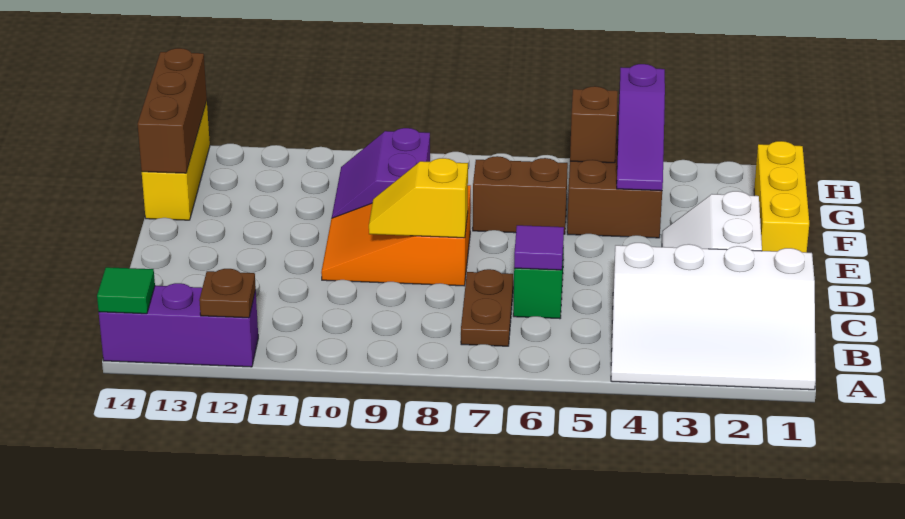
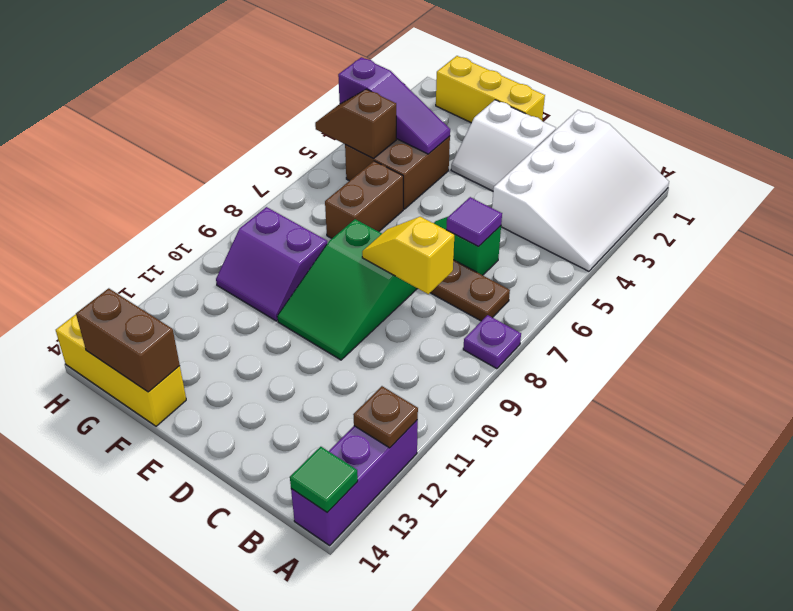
none -> purple plate A8 level 1
orange slope D8:E10 level 1 top 8 -> green slope D8:E10 level 1 top 8
yellow slope D8:D9 level 2 top 8 -> yellow slope C8:D8 level 2 top C
brown brick F14:H14 level 2 -> brown brick F14:G14 level 2

